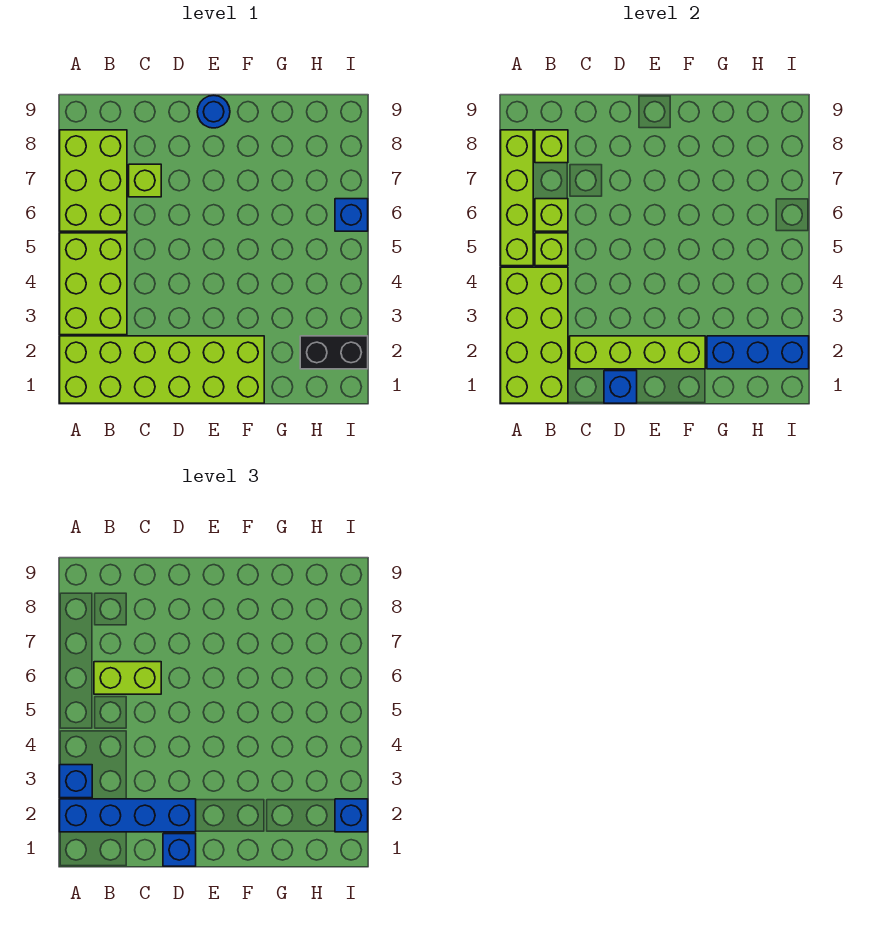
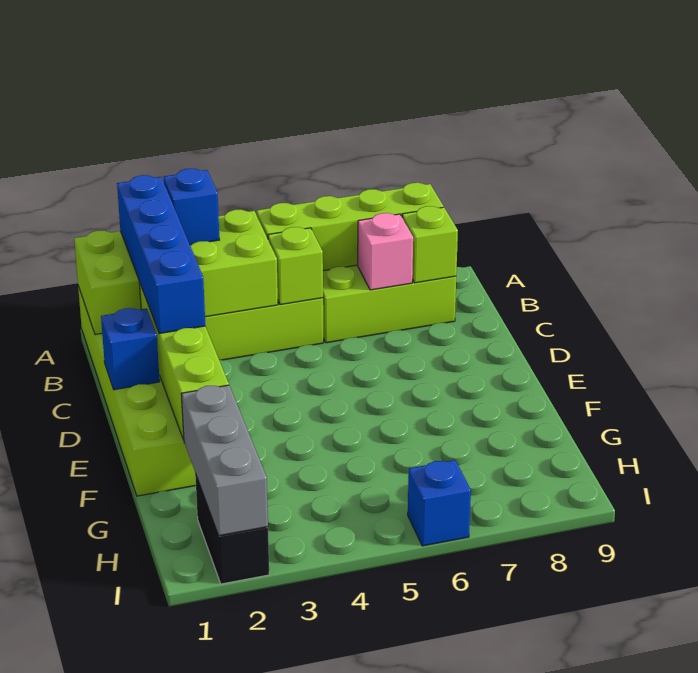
lime brick B6 level 2 -> none
lime brick B6:C6 level 3 -> none
none -> pink brick B7 level 2
lime brick C7 level 1 -> none
blue brick D1 level 3 -> none
blue round brick E9 level 1 -> none
blue brick G2:I2 level 2 -> grey brick G2:I2 level 2
blue brick I2 level 3 -> none

